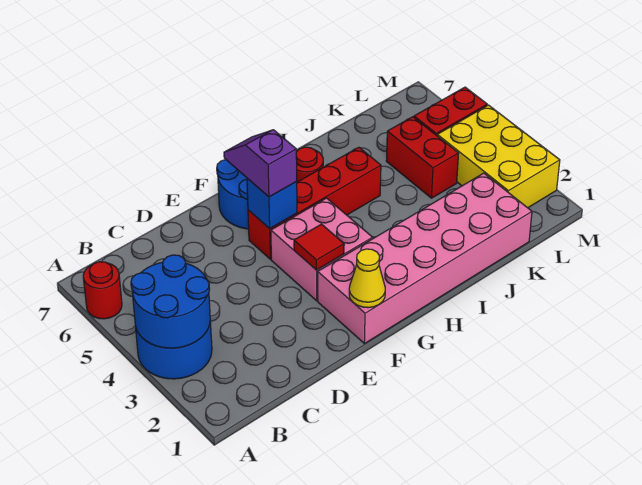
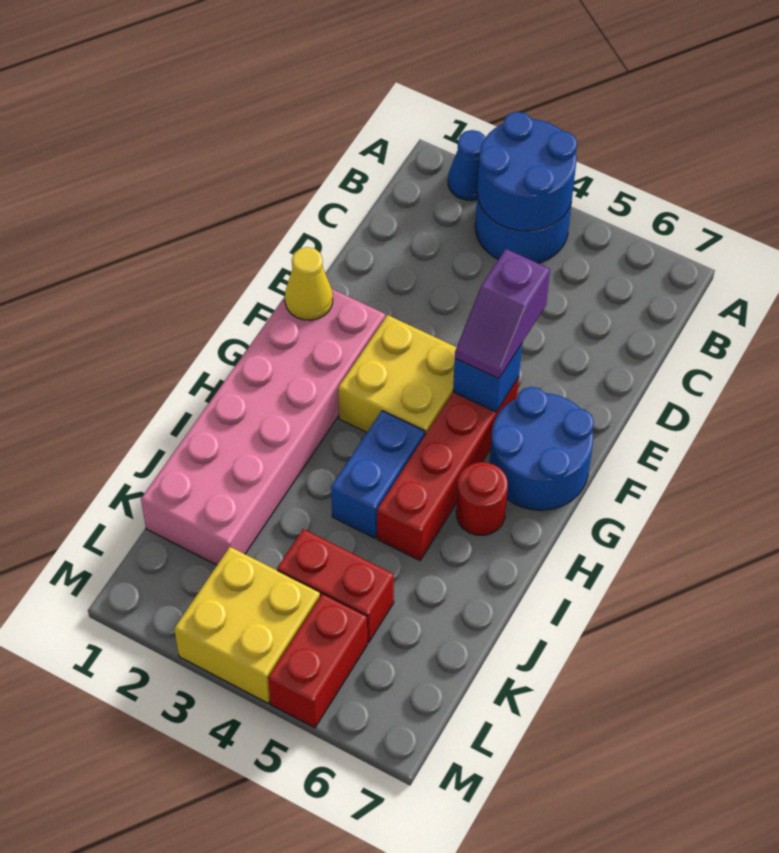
none -> blue cone A2 level 1
red round brick A6 level 1 -> none
pink brick F3:G4 level 1 -> yellow brick F3:G4 level 1
red tile F3 level 2 -> none
purple slope F5:F6 level 3 top 5 -> purple slope E5:F5 level 3 top E
none -> blue brick H4:I4 level 1
yellow brick L2:M4 level 1 -> yellow brick L3:M4 level 1

